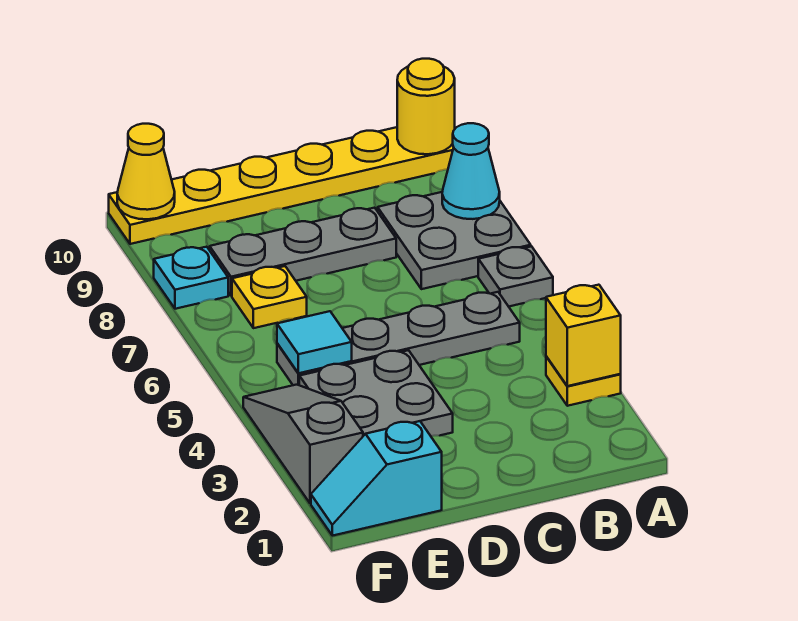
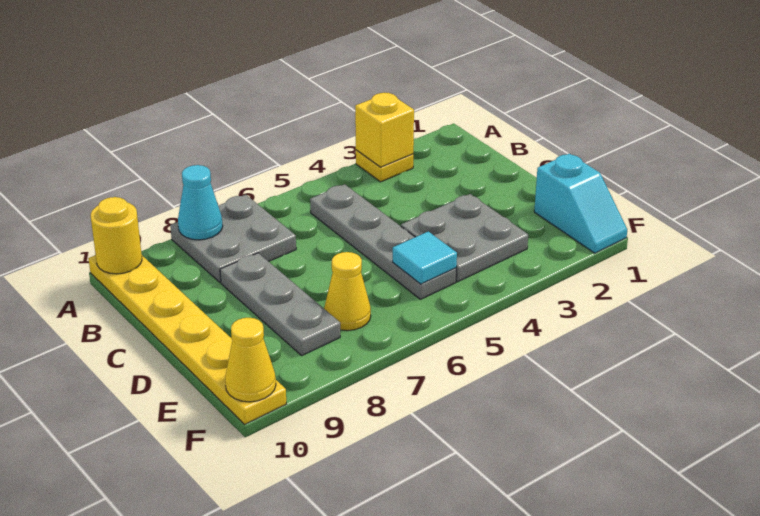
grey plate A6 level 1 -> none
yellow plate E7 level 1 -> yellow cone E7 level 1
grey slope F2:F4 level 1 top 2 -> none
cyan plate F8 level 1 -> none

